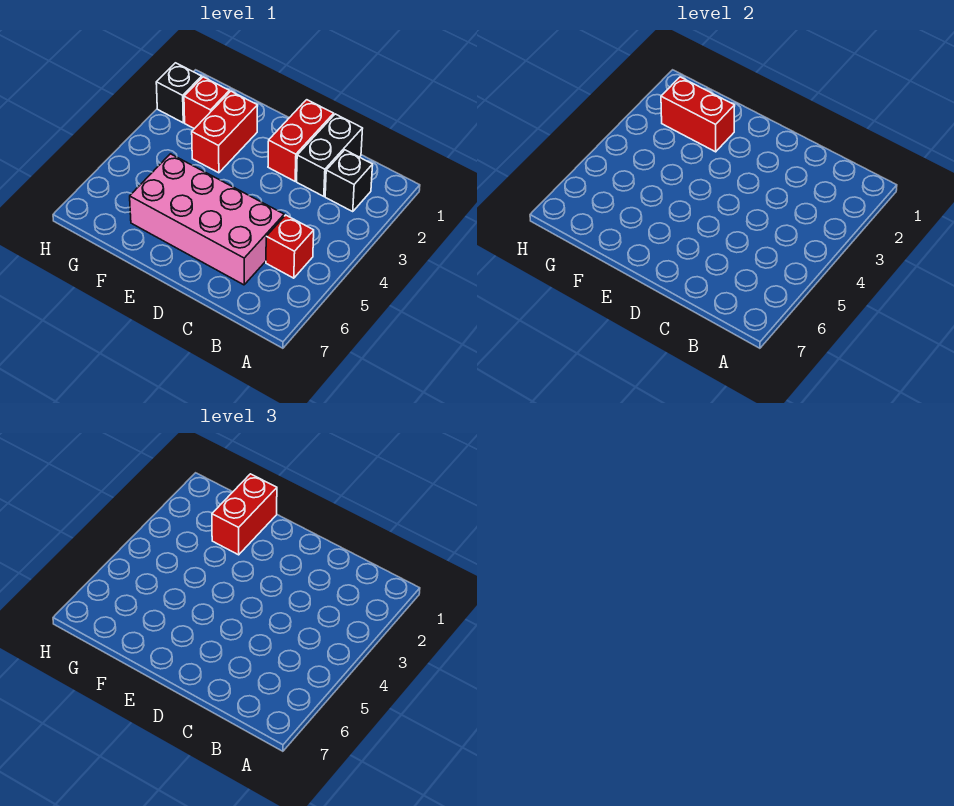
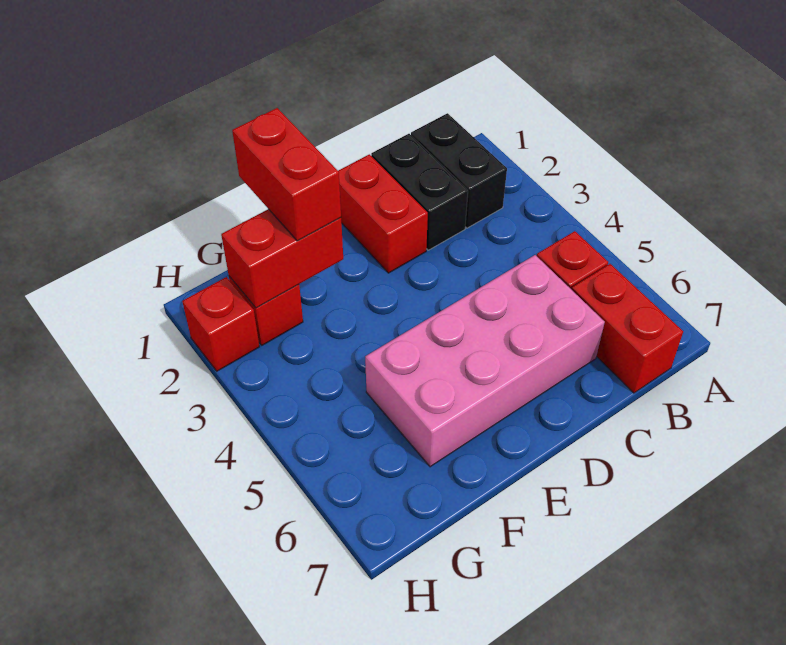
black brick B2 level 1 -> black brick B1:B2 level 1
red brick F2:F3 level 1 -> red brick B6:B7 level 1
black brick H2 level 1 -> red brick H2 level 1

